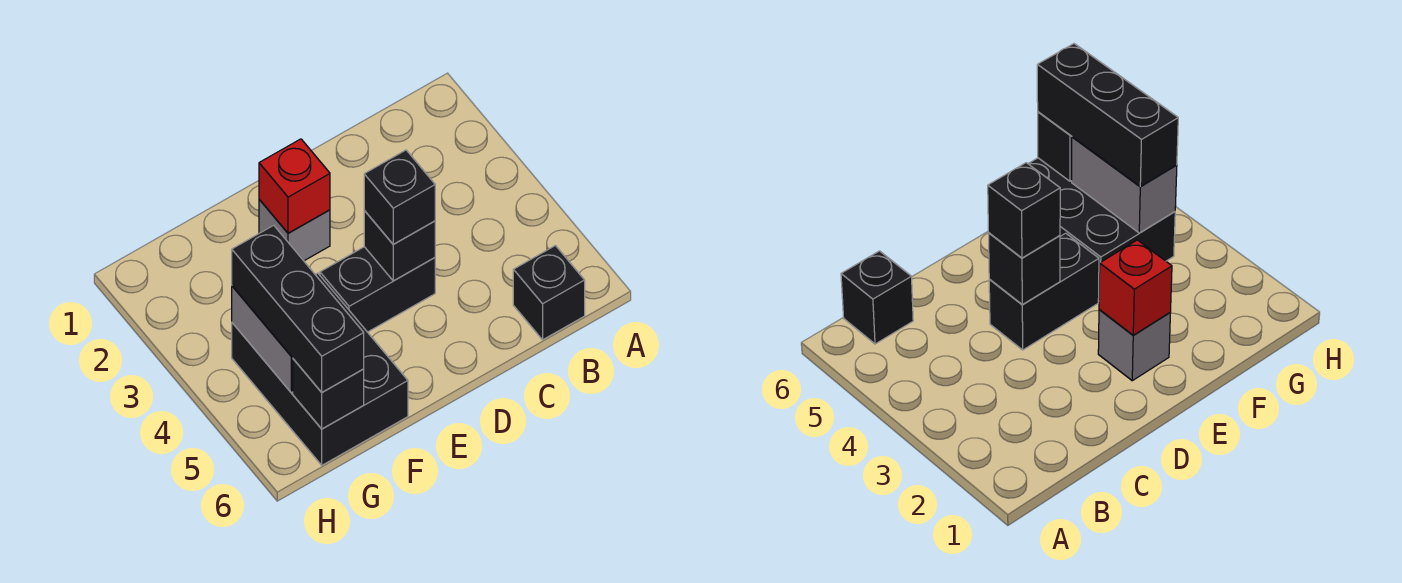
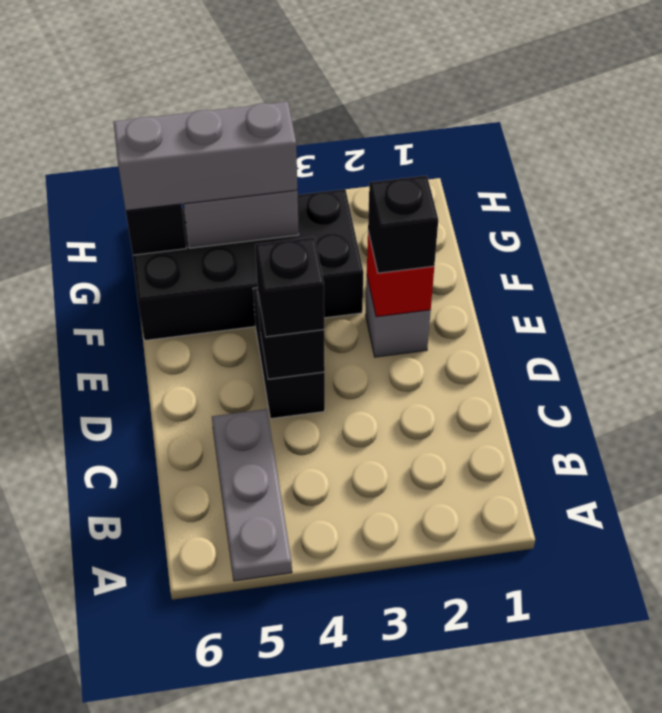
none -> grey plate A5:C5 level 1
black brick B6 level 1 -> black brick E2 level 3
black brick F4:G6 level 1 -> black brick F3:G6 level 1
black brick G4:G6 level 3 -> grey brick G4:G6 level 3

